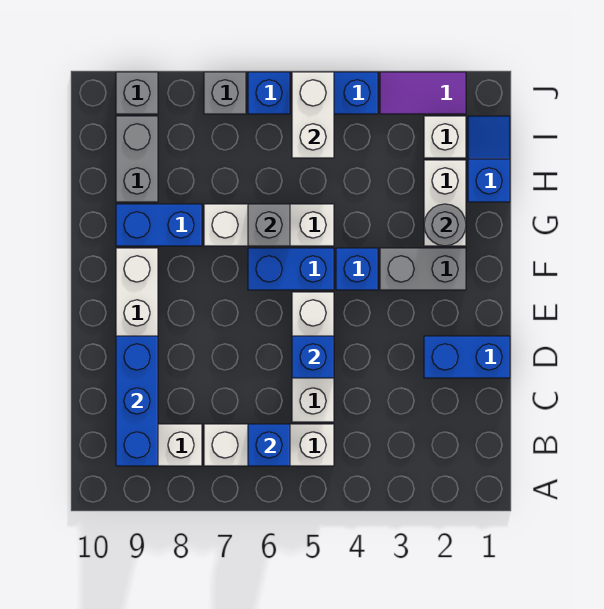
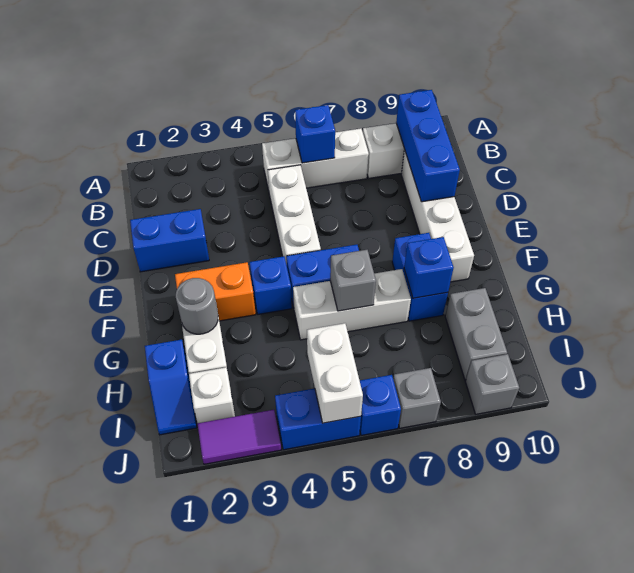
blue brick D5 level 2 -> blue brick G8 level 2
grey brick F2:F3 level 1 -> orange brick F2:F3 level 1
blue brick G8:G9 level 1 -> blue brick F8:G8 level 1

